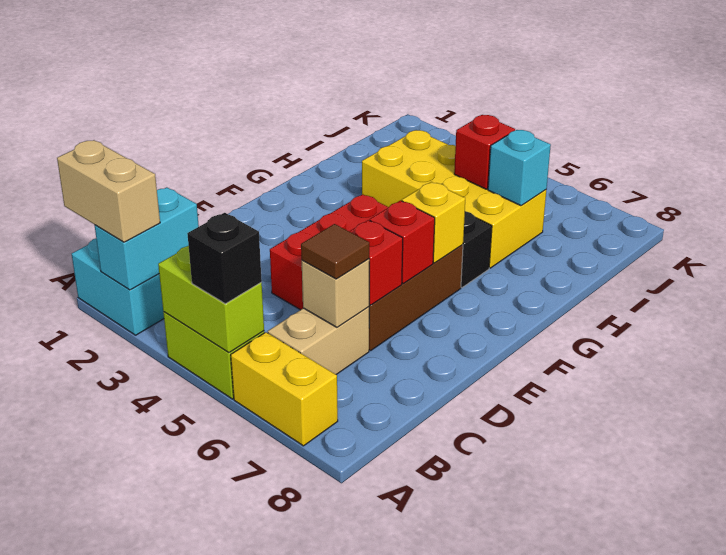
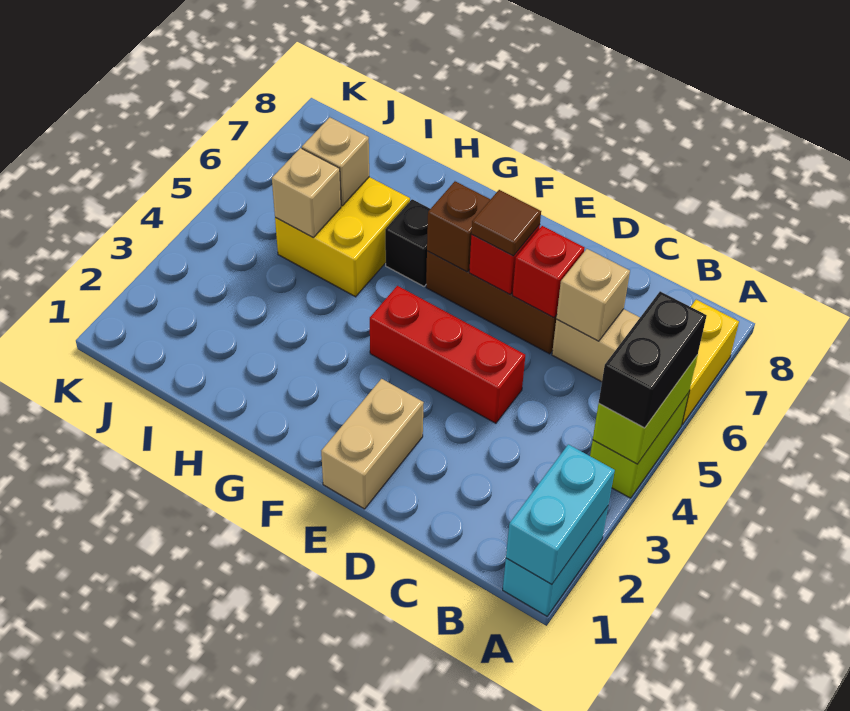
tan brick A1:A2 level 3 -> tan brick E1:E2 level 1
cyan brick A2:B2 level 2 -> cyan brick A1:A2 level 2
black brick A5 level 3 -> black brick A4:A5 level 3
brown tile C6 level 3 -> brown tile E6 level 3
yellow brick F6 level 2 -> brown brick F6 level 2
yellow brick H3:I6 level 1 -> yellow brick H5:I6 level 1
red brick I5 level 2 -> tan brick I5 level 2
cyan brick I6 level 2 -> tan brick I6 level 2

